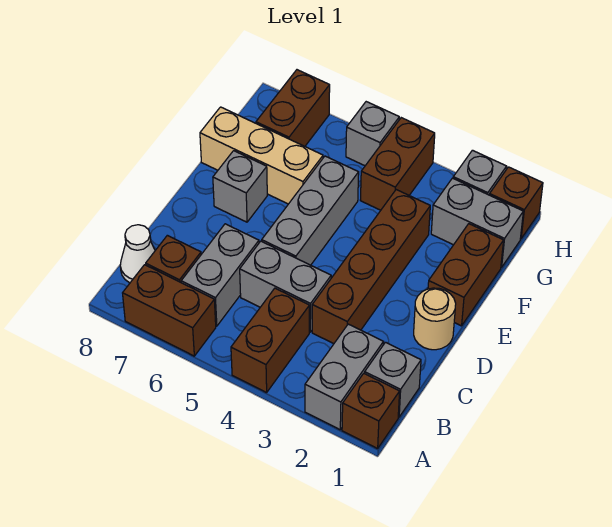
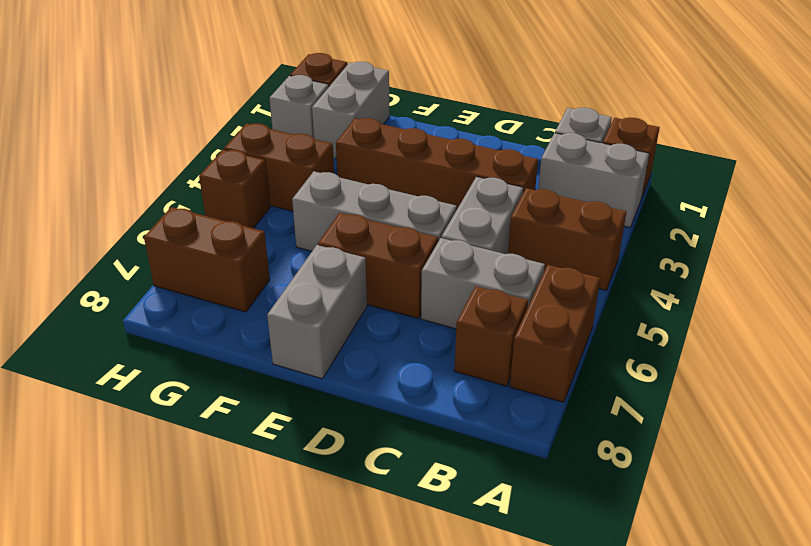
white cone B8 level 1 -> none
tan round brick D1 level 1 -> none
brown brick E1:F1 level 1 -> brown brick D6:E6 level 1
grey brick E7 level 1 -> grey brick E7:E8 level 1
tan brick F6:F8 level 1 -> none
grey brick H5 level 1 -> brown brick H5 level 1

